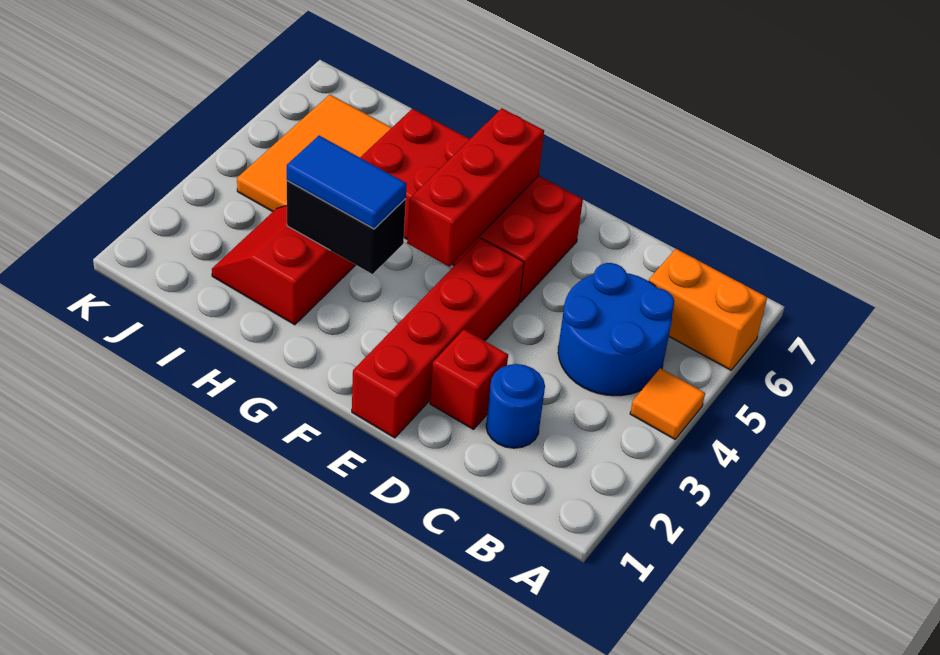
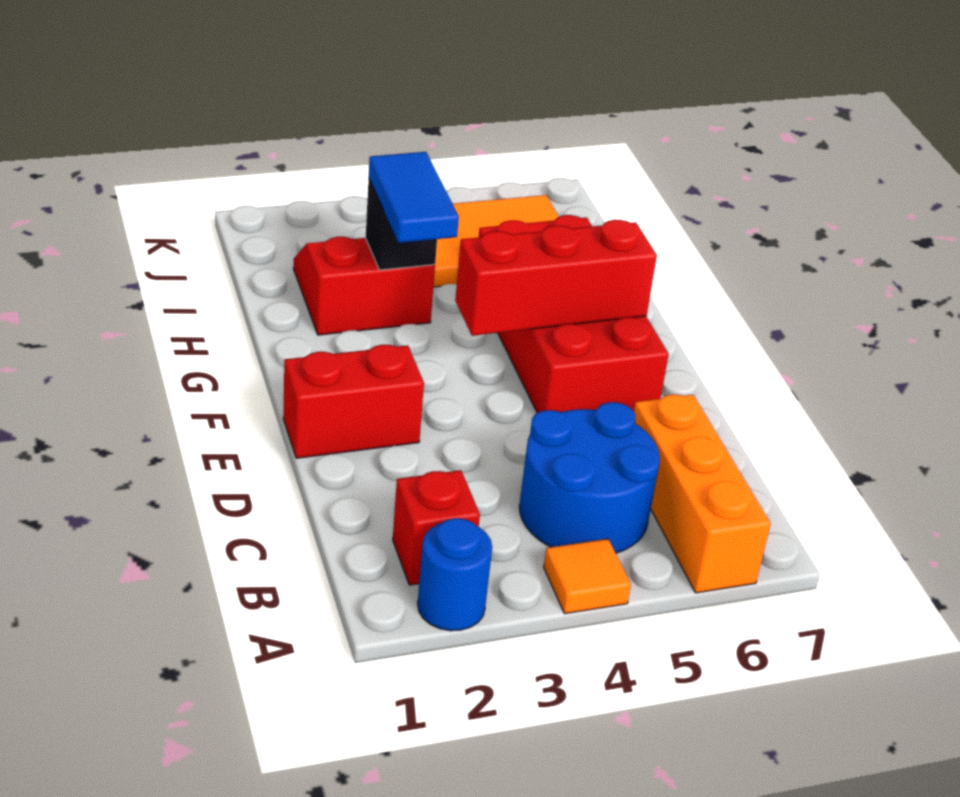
orange brick A6:B6 level 1 -> orange brick A6:C6 level 1
blue round brick C2 level 1 -> blue round brick A2 level 1
red brick D2 level 1 -> red brick B2 level 1
red brick E1:E4 level 1 -> red brick E1:E2 level 1
black brick G3:H3 level 2 -> black brick H3 level 2

